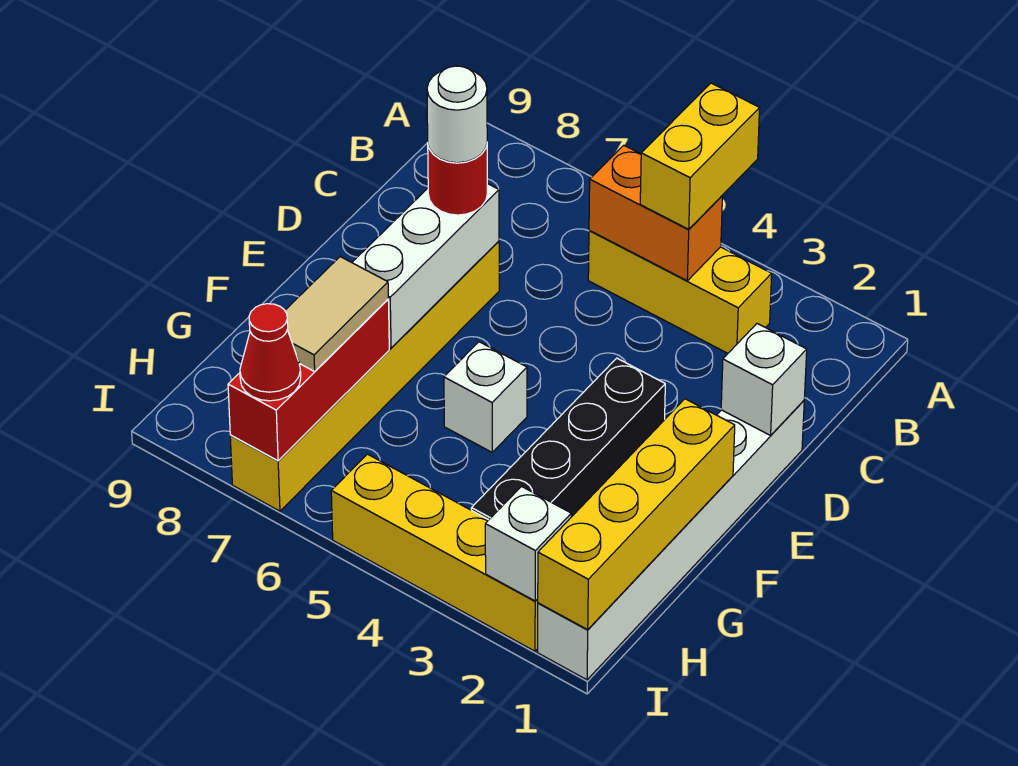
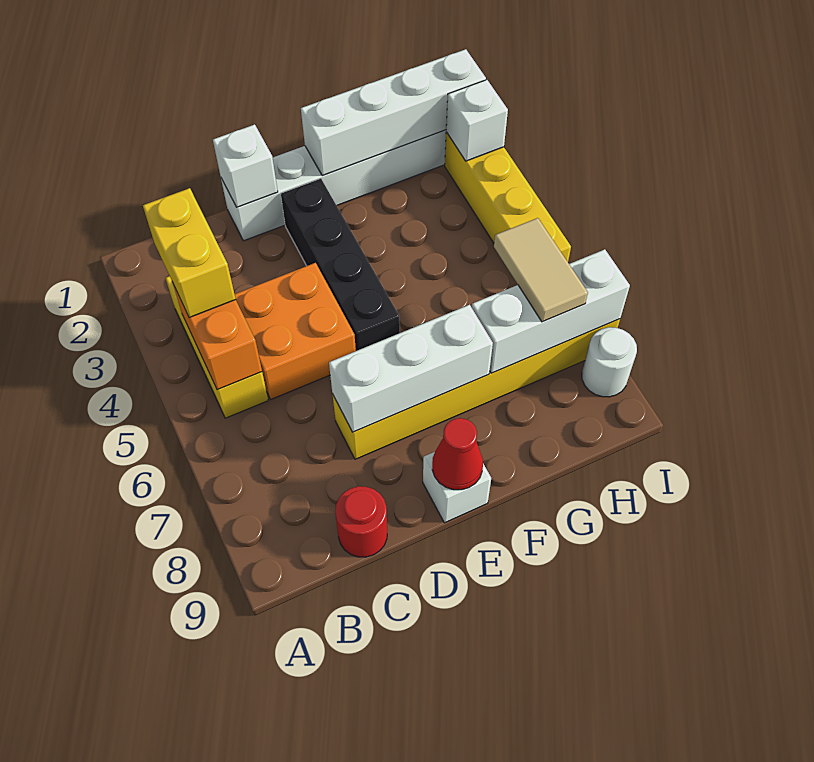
yellow brick A4:B4 level 3 -> yellow brick B3:B4 level 3
none -> orange brick C4:D5 level 1
red round brick D7 level 3 -> red round brick C9 level 1
white round brick D7 level 4 -> white round brick I8 level 1
black brick E3:H3 level 1 -> black brick E2:E5 level 1
yellow brick F1:I1 level 2 -> white brick F1:I1 level 2
white brick F5 level 1 -> white brick E9 level 1
red brick G7:I7 level 2 -> white brick G7:I7 level 2
tan tile G7:H7 level 3 -> tan tile H6:H7 level 3
red cone I7 level 3 -> red cone E9 level 2

